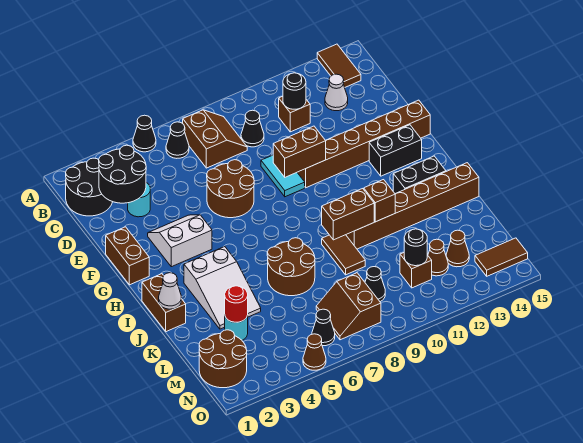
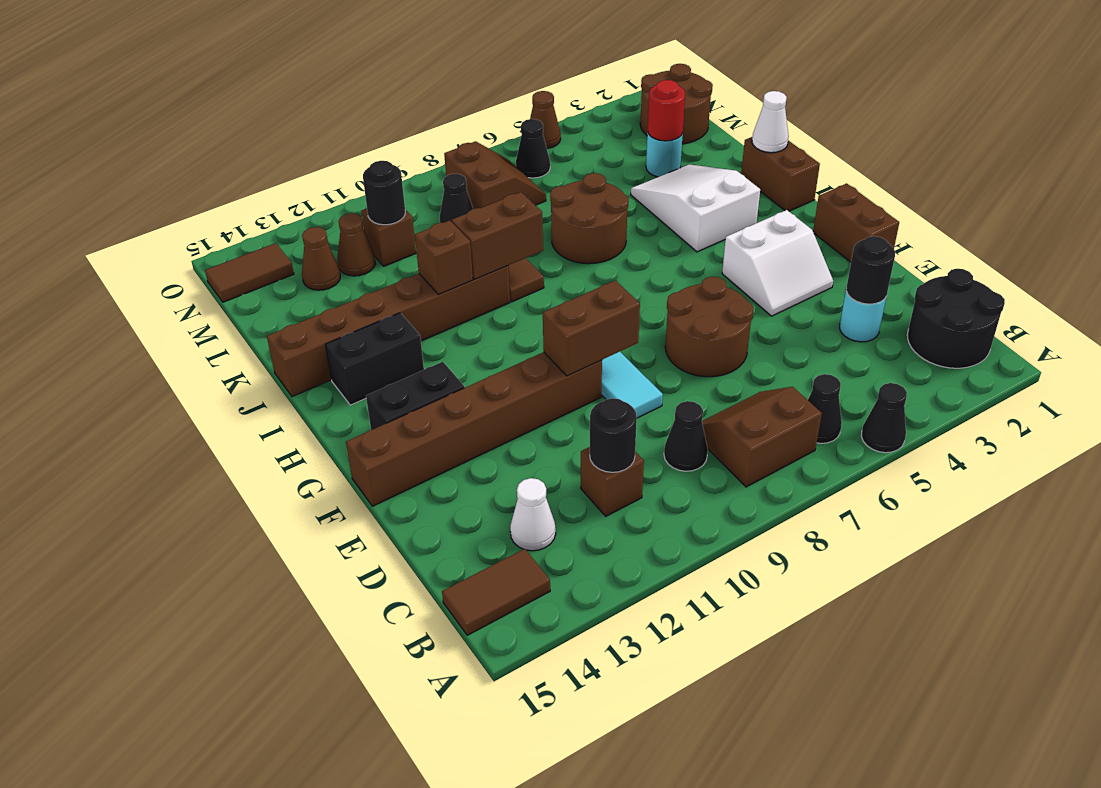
brown tile A14:B14 level 1 -> brown tile B14:B15 level 1
brown slope B7:C8 level 1 top 7 -> brown slope B7:C8 level 1 top B
black round brick C2:D3 level 2 -> black round brick D3 level 2

